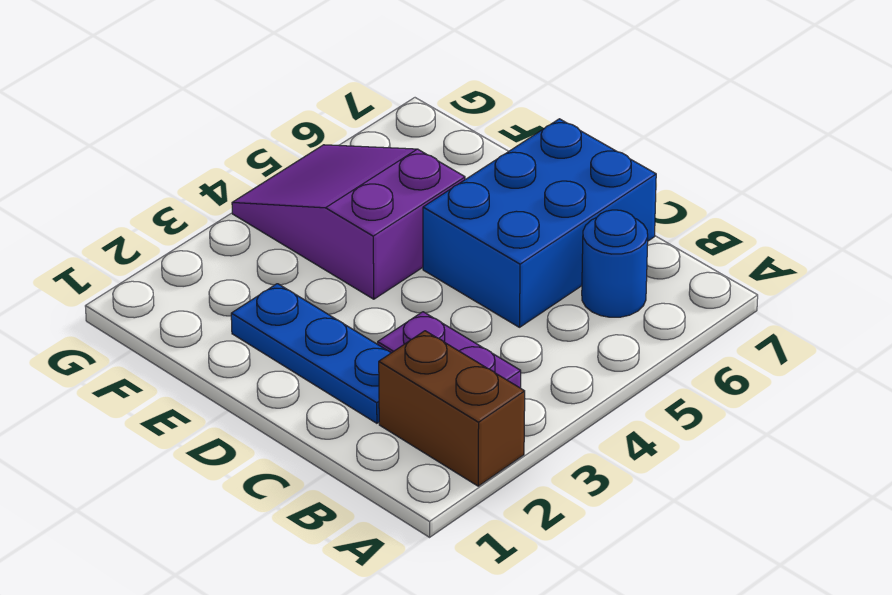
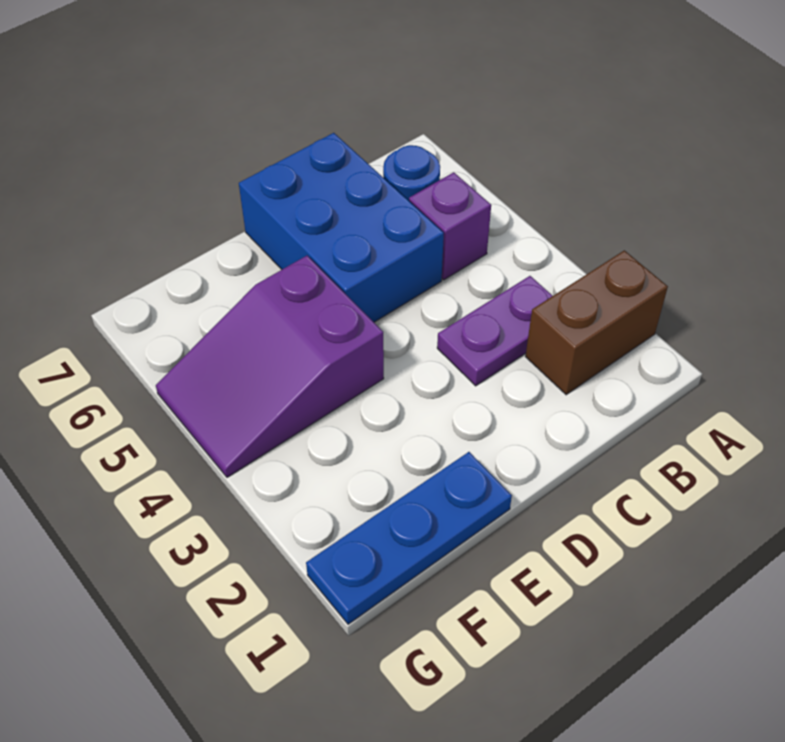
none -> purple brick B5 level 1
blue plate C2:E2 level 1 -> blue plate E1:G1 level 1

